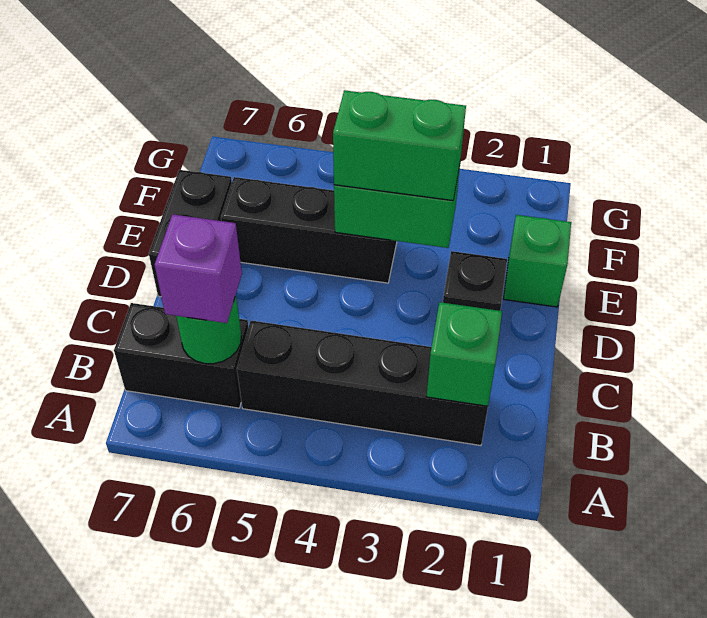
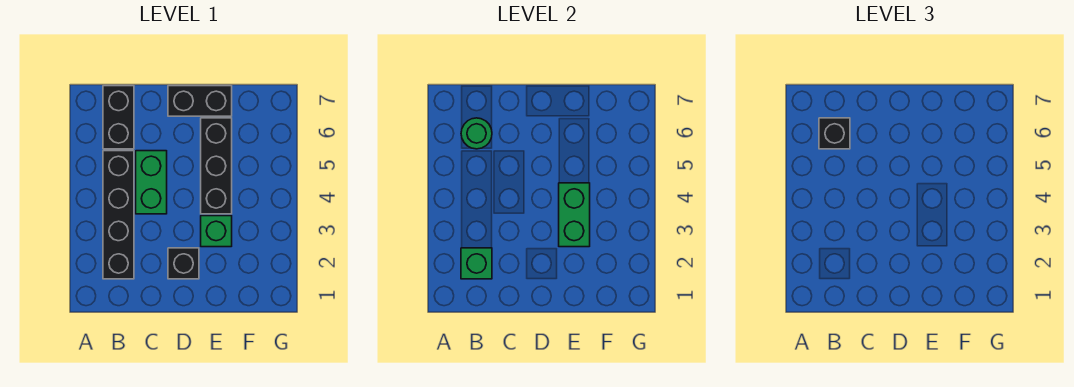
purple brick B6 level 3 -> black brick B6 level 3
green brick E1 level 1 -> green brick E3 level 1
green brick E3:E4 level 3 -> green brick C4:C5 level 1

